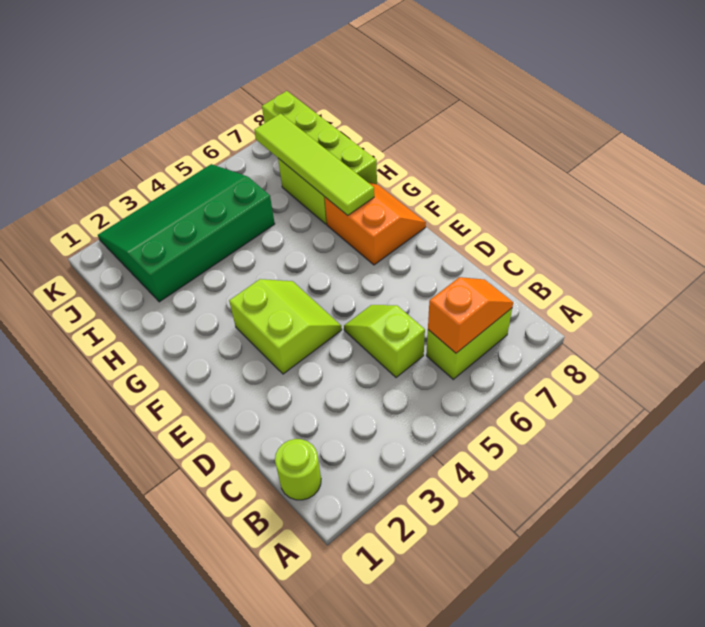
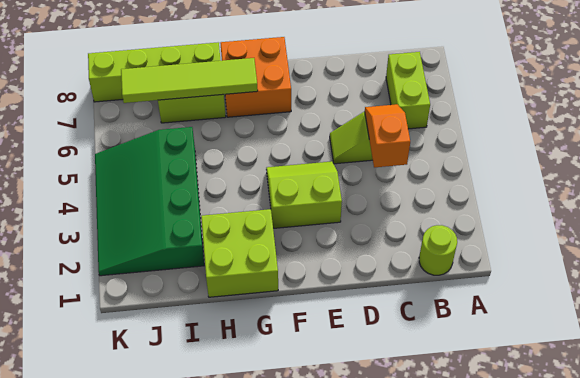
orange slope B6:B7 level 2 top 6 -> orange slope C4:C5 level 2 top 4
orange slope F7:G8 level 1 top 7 -> orange brick F7:G8 level 1
none -> lime brick G1:H2 level 1

